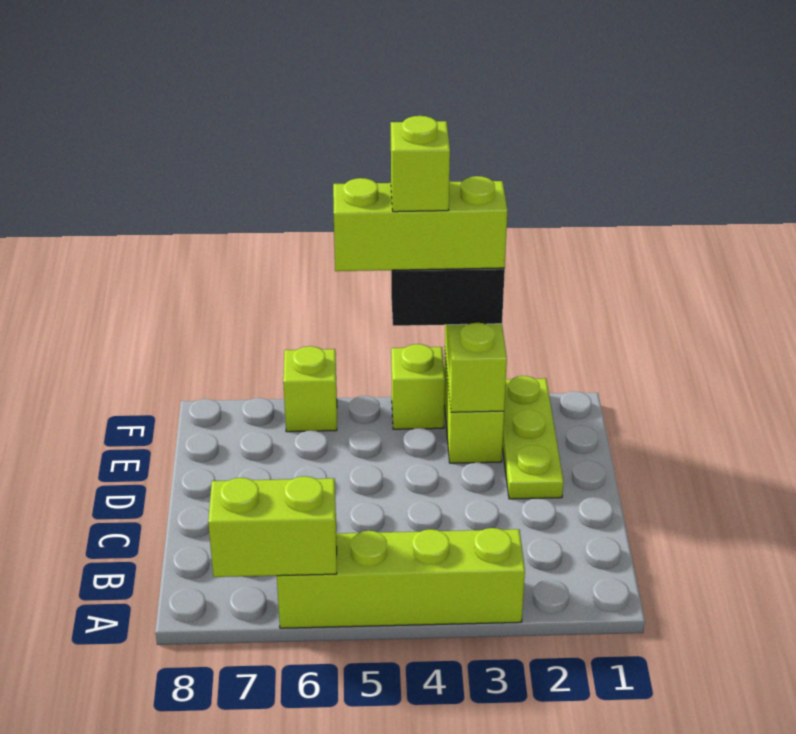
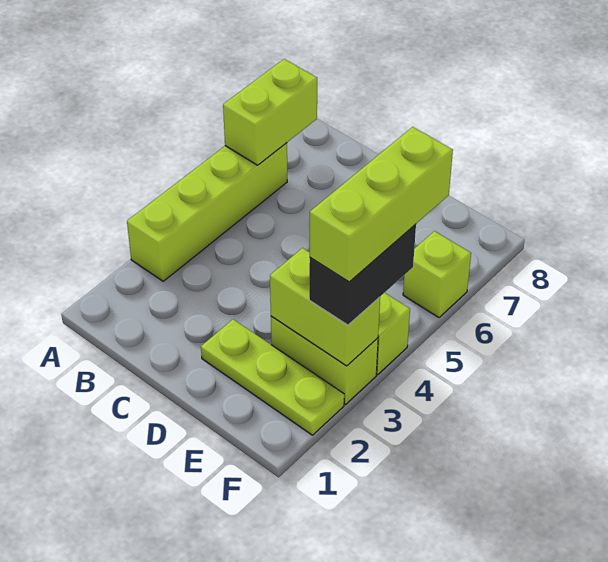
lime brick F4 level 5 -> none

